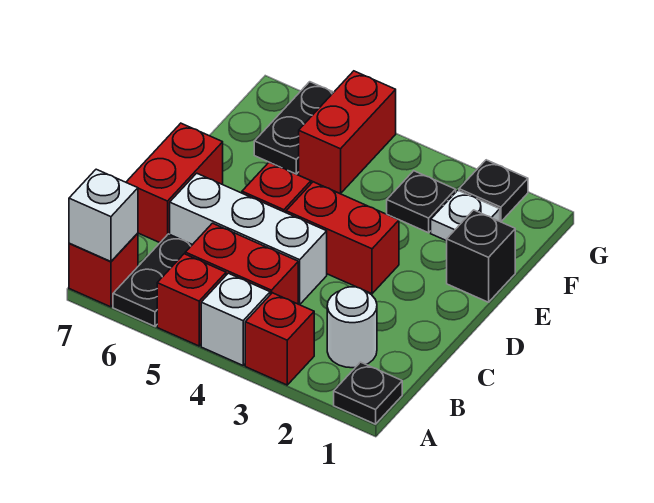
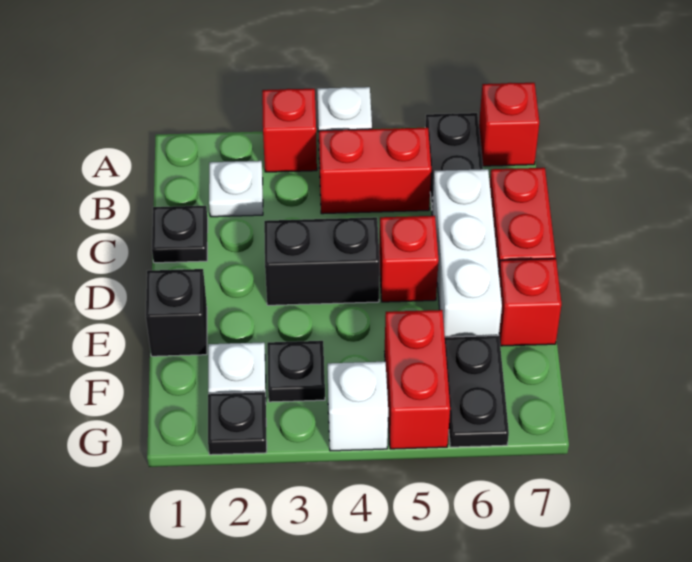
black plate A1 level 1 -> black plate C1 level 1
red brick A5 level 1 -> red brick E7 level 1
white brick A7 level 2 -> white brick G4 level 1
white round brick B2 level 1 -> white plate B2 level 1
white brick C4:C6 level 1 -> white brick C6:E6 level 1
red brick D3:D4 level 1 -> black brick D3:D4 level 1

